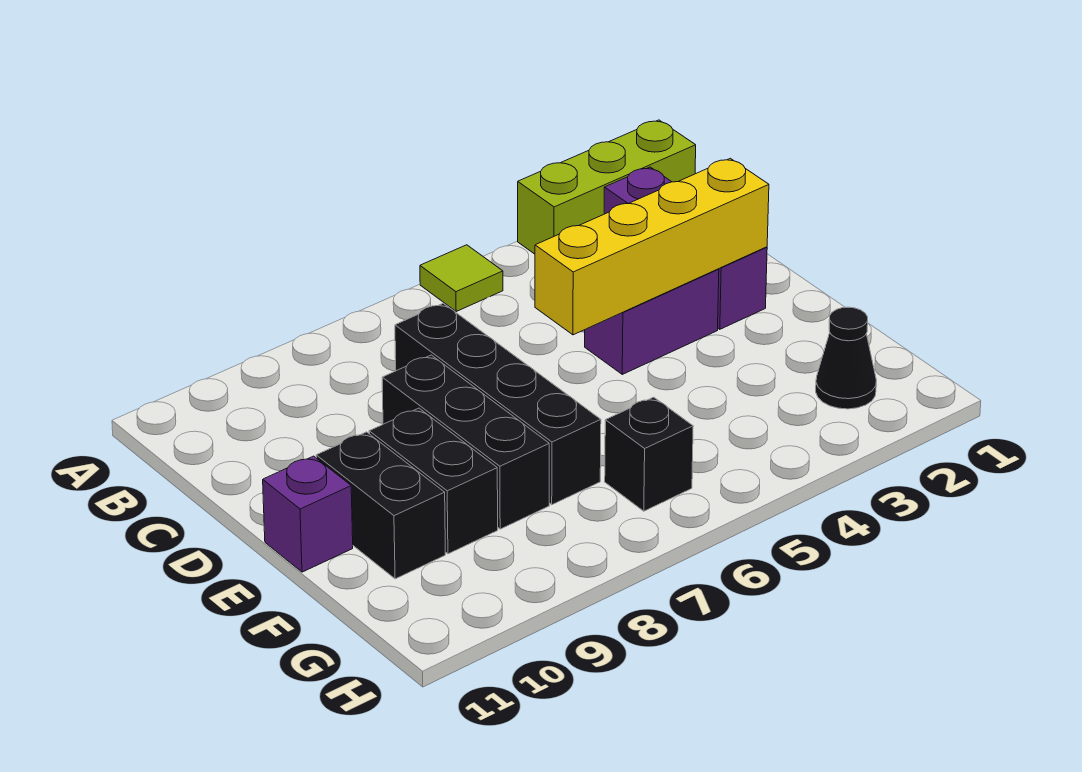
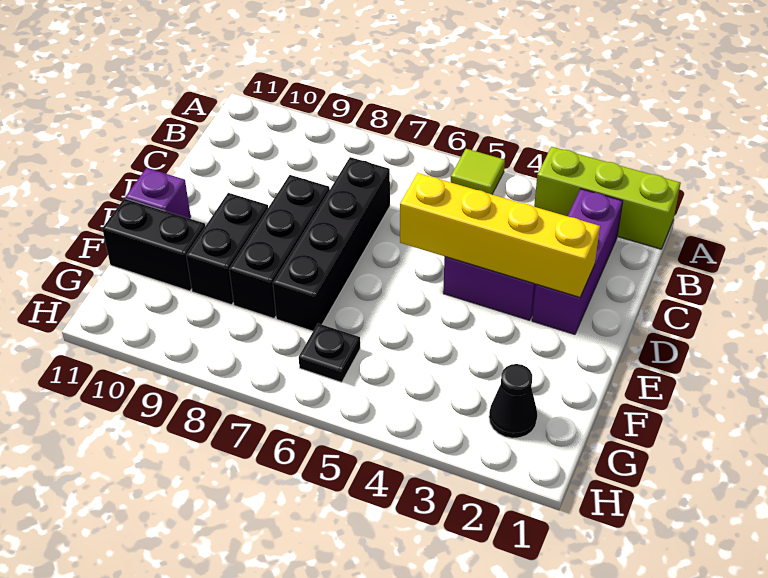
black brick E10:F10 level 1 -> black brick F10:F11 level 1
black brick G6 level 1 -> black plate G6 level 1

